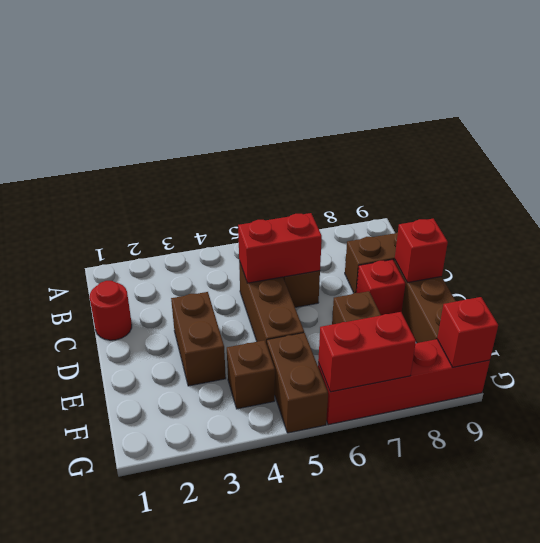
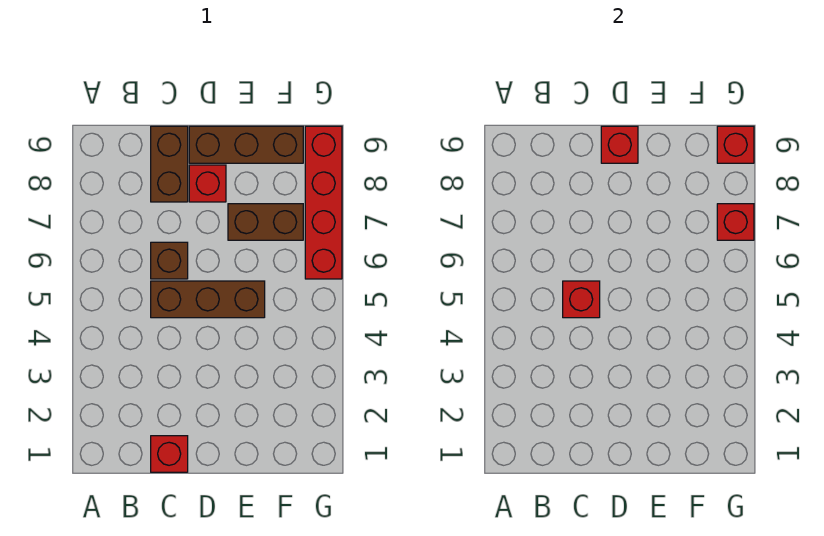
red round brick C1 level 1 -> red brick C1 level 1
red brick C5:C6 level 2 -> red brick C5 level 2
brown brick D3:E3 level 1 -> none
brown brick F4 level 1 -> none
brown brick F5:G5 level 1 -> none
red brick G6:G7 level 2 -> red brick G7 level 2

